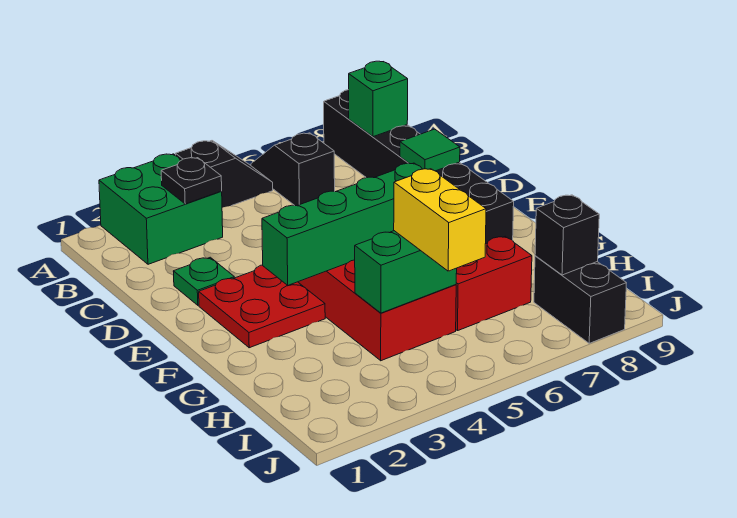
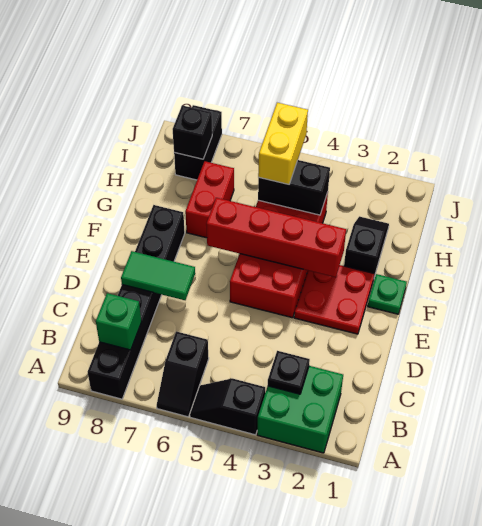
green plate D2 level 1 -> green plate F1 level 1
green tile D8 level 2 -> green tile D7:D8 level 2
green brick F3:F6 level 2 -> red brick F3:F6 level 2
none -> black slope G2:H2 level 1 top G
green brick H4:H5 level 2 -> black brick H4:H5 level 2
red brick H6:H7 level 1 -> red brick G7:H7 level 1

